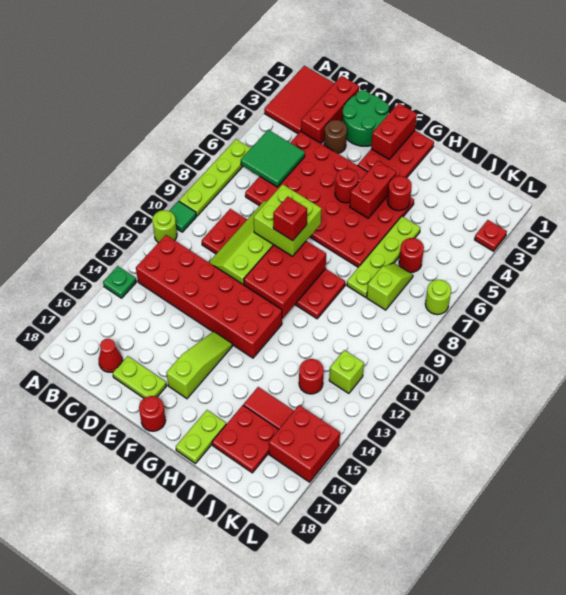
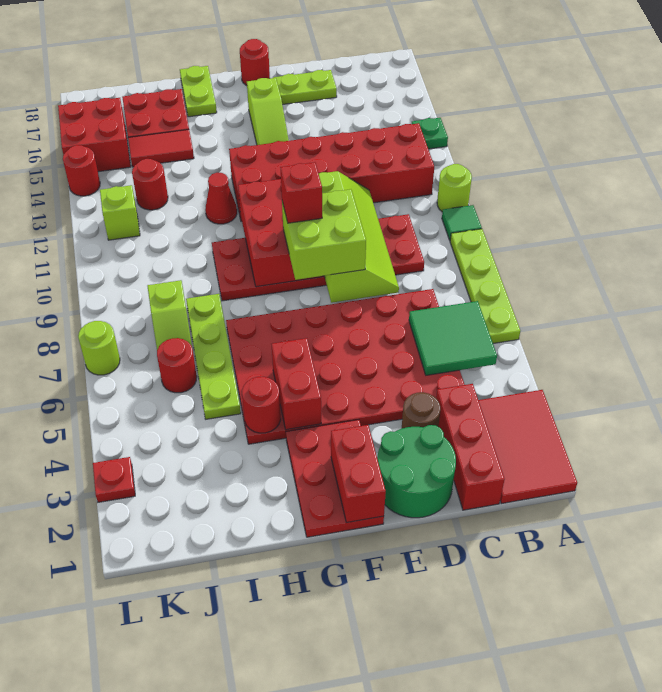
red cone C17 level 1 -> red cone H12 level 1
red round brick F5 level 2 -> red round brick L14 level 1

